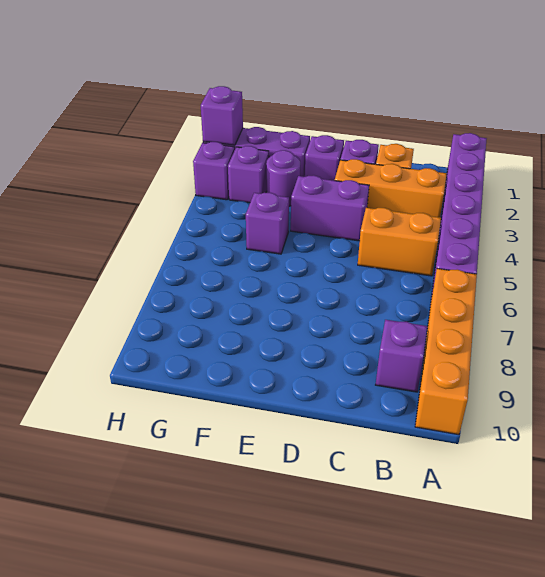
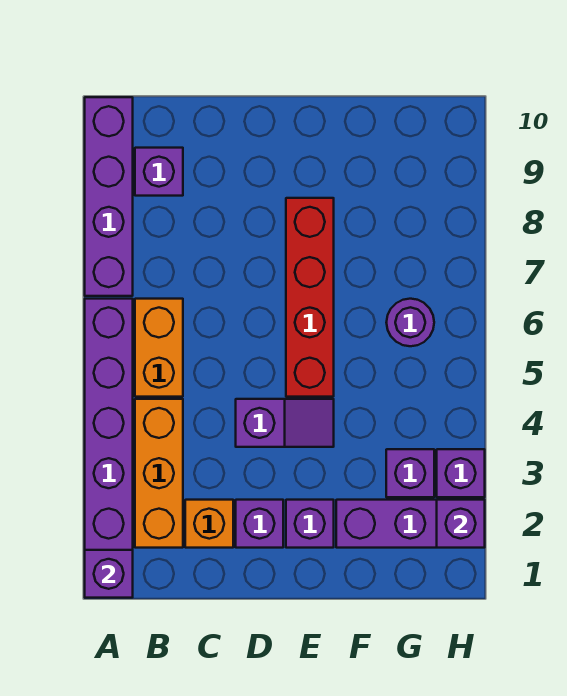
orange brick A7:A10 level 1 -> purple brick A7:A10 level 1
orange brick B3:D3 level 1 -> orange brick B2:B4 level 1
orange brick B5:C5 level 1 -> orange brick B5:B6 level 1
purple brick D4:E4 level 1 -> purple slope D4:E4 level 1 top D
none -> red brick E5:E8 level 1
purple round brick F3 level 1 -> purple round brick G6 level 1
purple brick F5 level 1 -> purple brick A1 level 2

